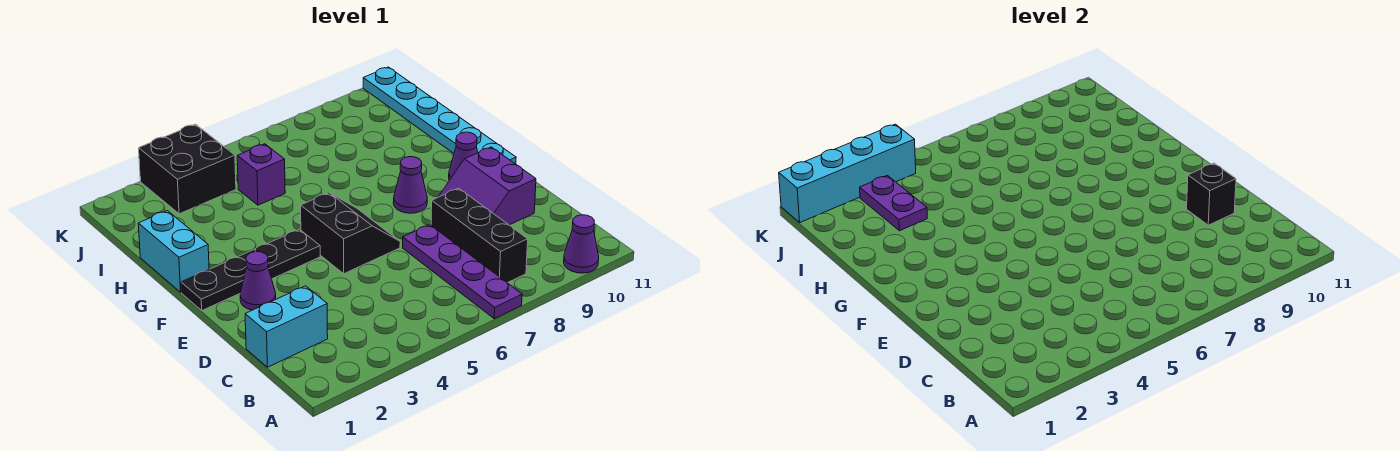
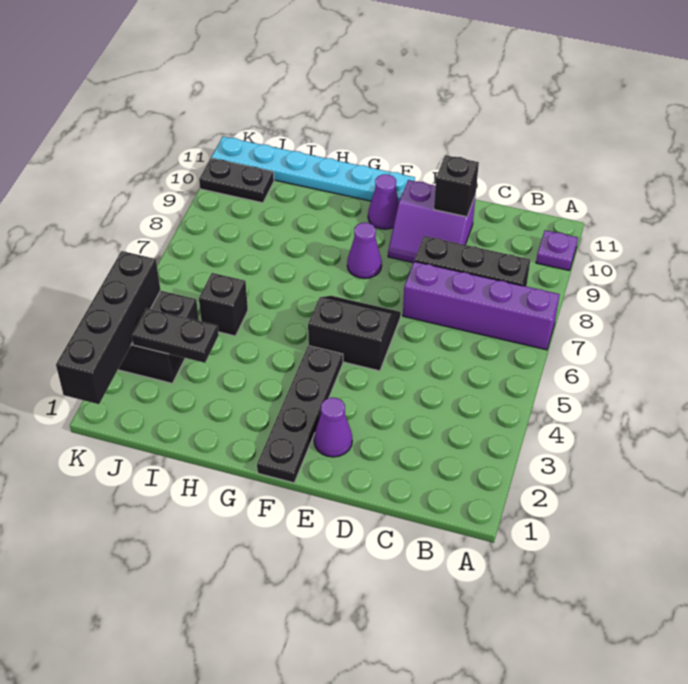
purple plate A7:D7 level 1 -> purple brick A7:D7 level 1
purple cone A10 level 1 -> purple plate A10 level 1
cyan brick C1:C2 level 1 -> none
cyan brick G1:H1 level 1 -> none
purple plate I3:J3 level 2 -> black plate I3:J3 level 2
purple brick I5 level 1 -> black brick I5 level 1
none -> black plate J10:K10 level 1
cyan brick K1:K4 level 2 -> black brick K1:K4 level 2

